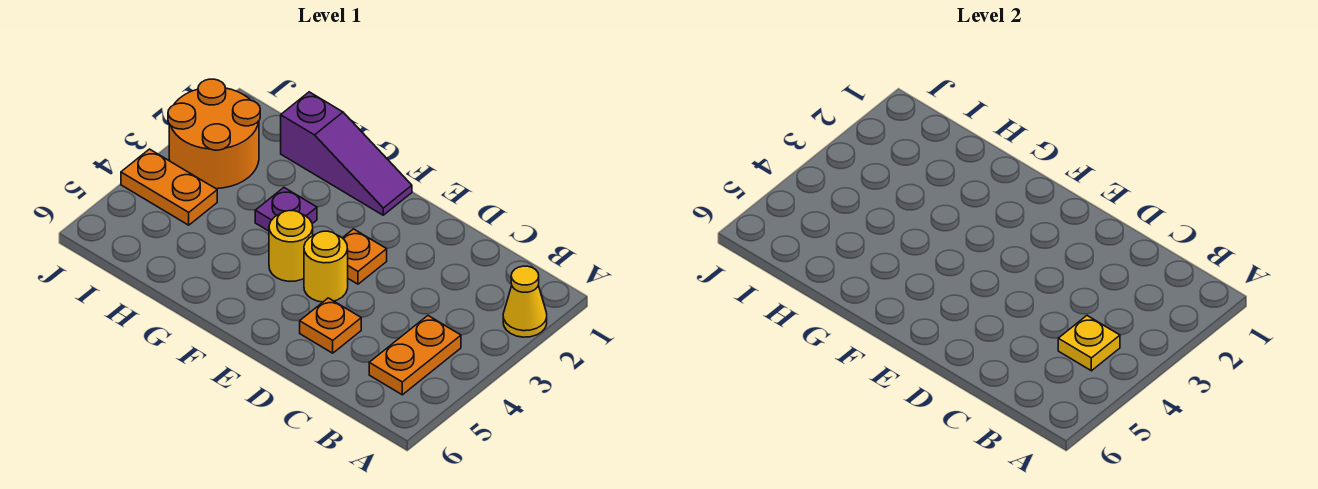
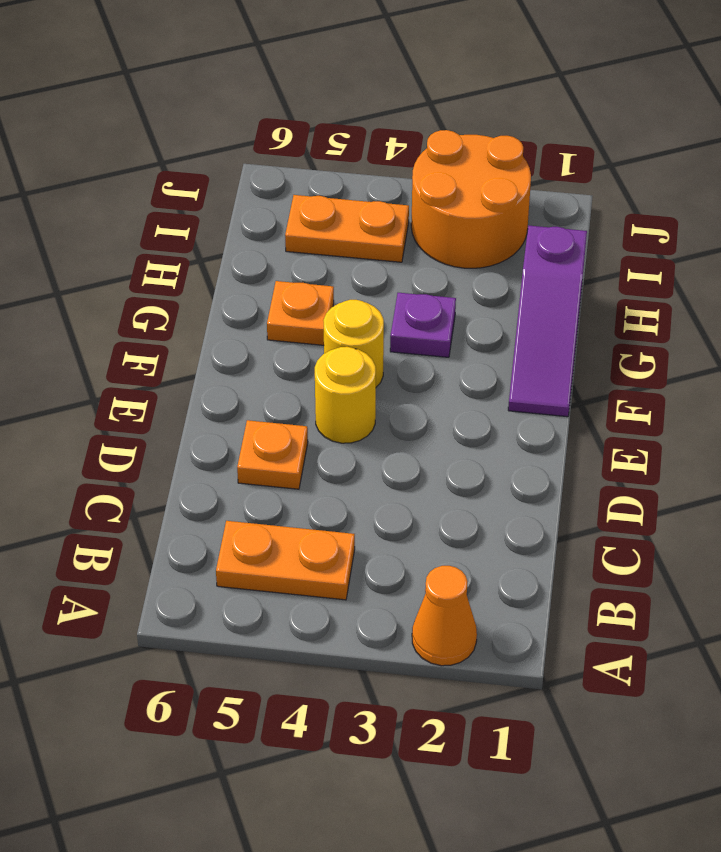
yellow cone A2 level 1 -> orange cone A2 level 1
yellow plate B4 level 2 -> none
orange plate E3 level 1 -> orange plate G5 level 1
orange plate I4:J4 level 1 -> orange plate I4:I5 level 1

